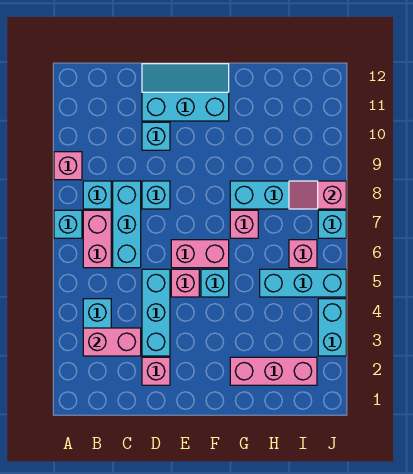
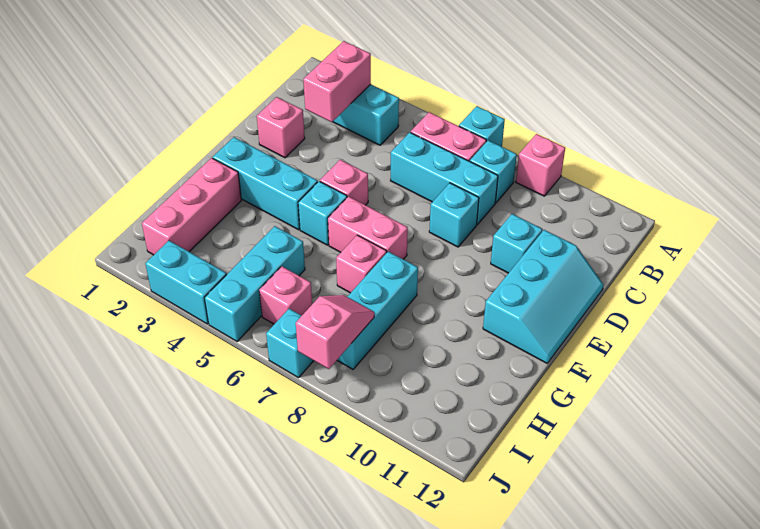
cyan brick D3:D5 level 1 -> cyan brick F2:F4 level 1
pink brick E6:F6 level 1 -> pink brick F6:F7 level 1

